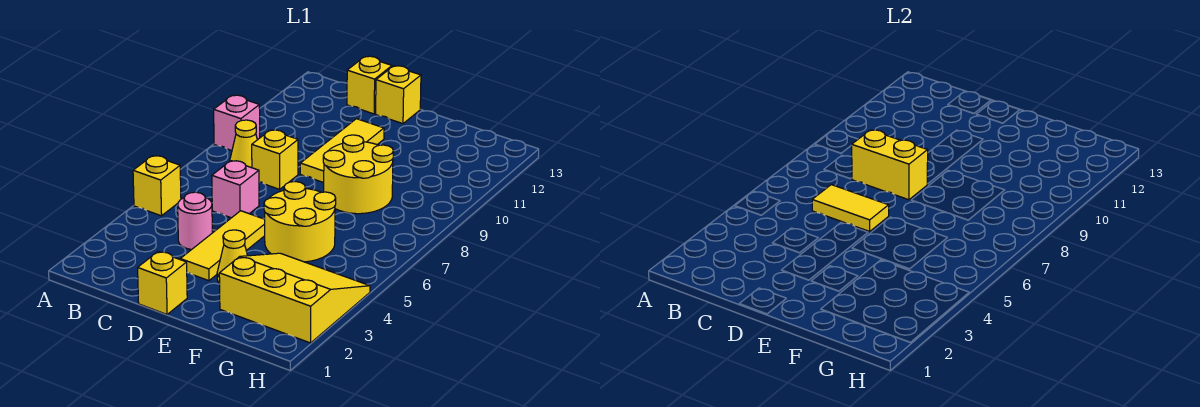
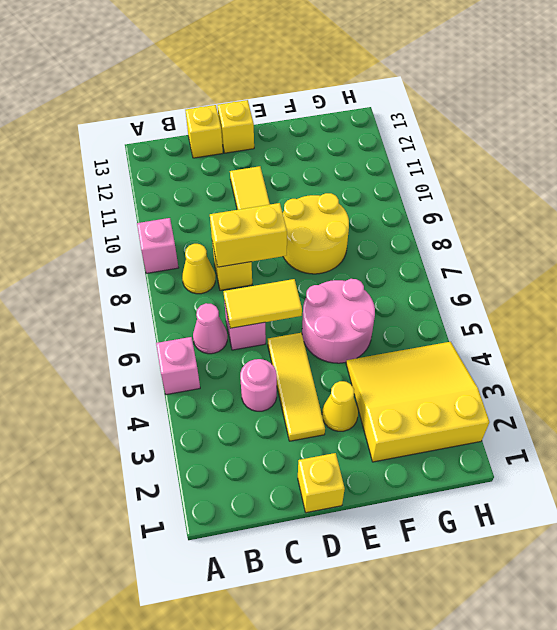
yellow brick A5 level 1 -> pink brick A5 level 1
none -> pink cone B6 level 1
yellow round brick E5:F6 level 1 -> pink round brick E5:F6 level 1

